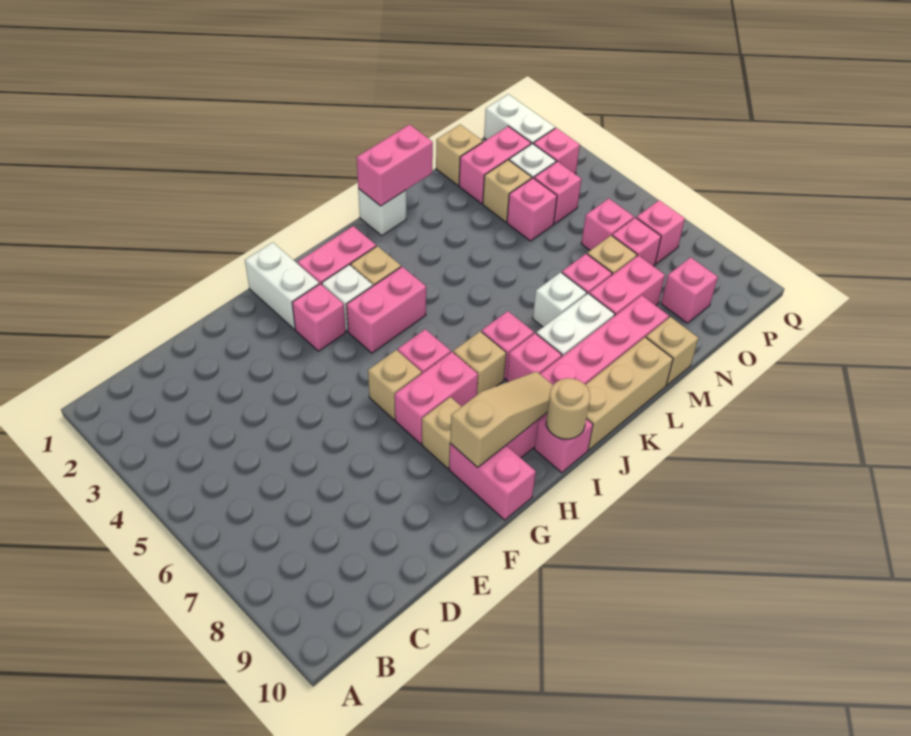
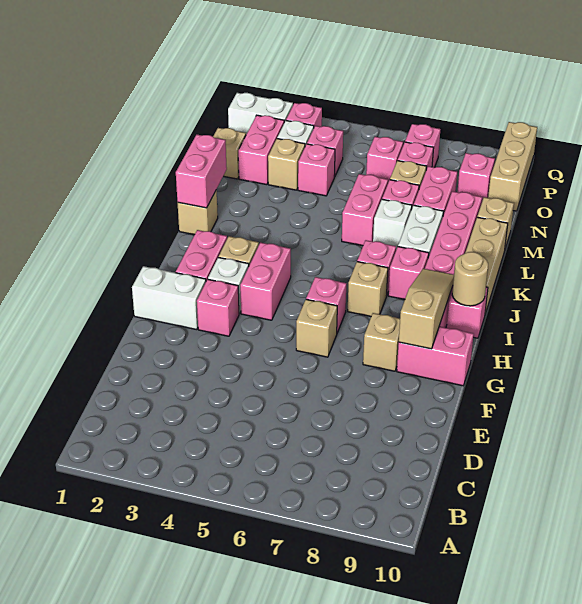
pink brick G7:H7 level 1 -> pink brick L6:M6 level 1
white brick K1 level 1 -> tan brick K1 level 1
none -> tan brick O10:Q10 level 1

